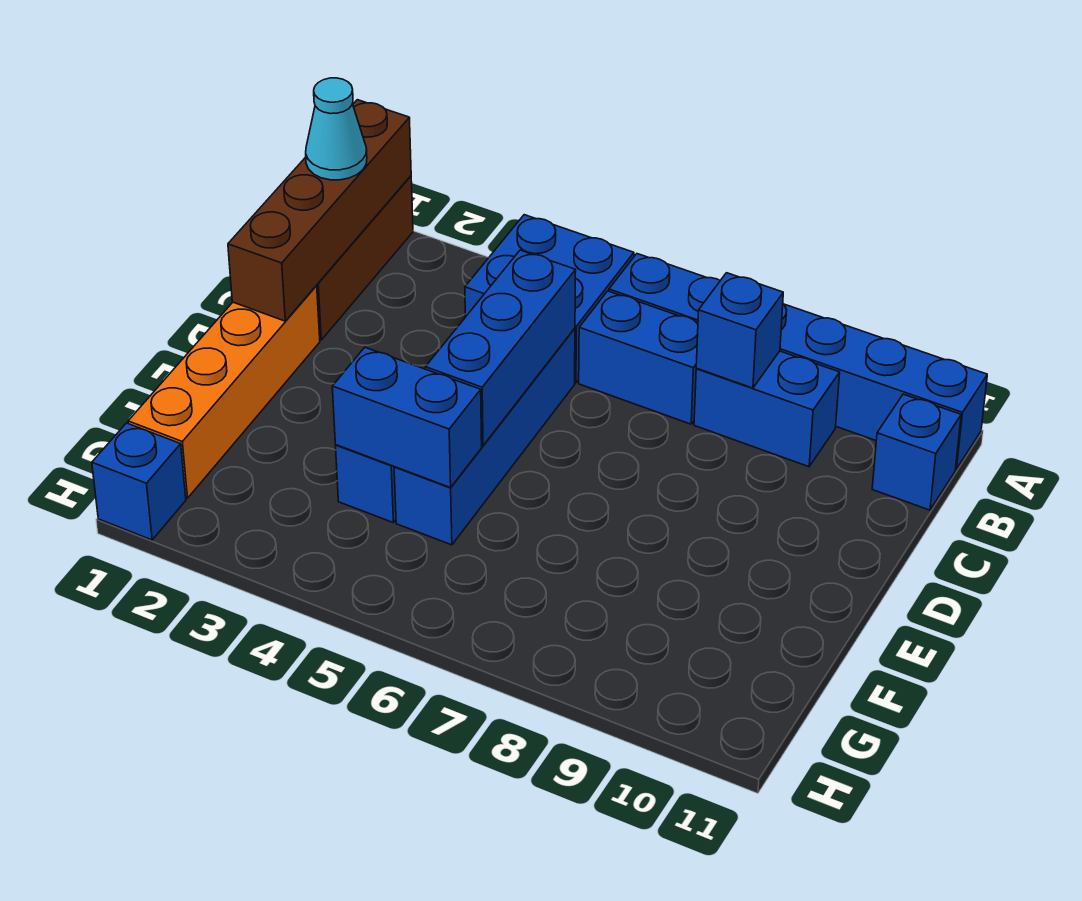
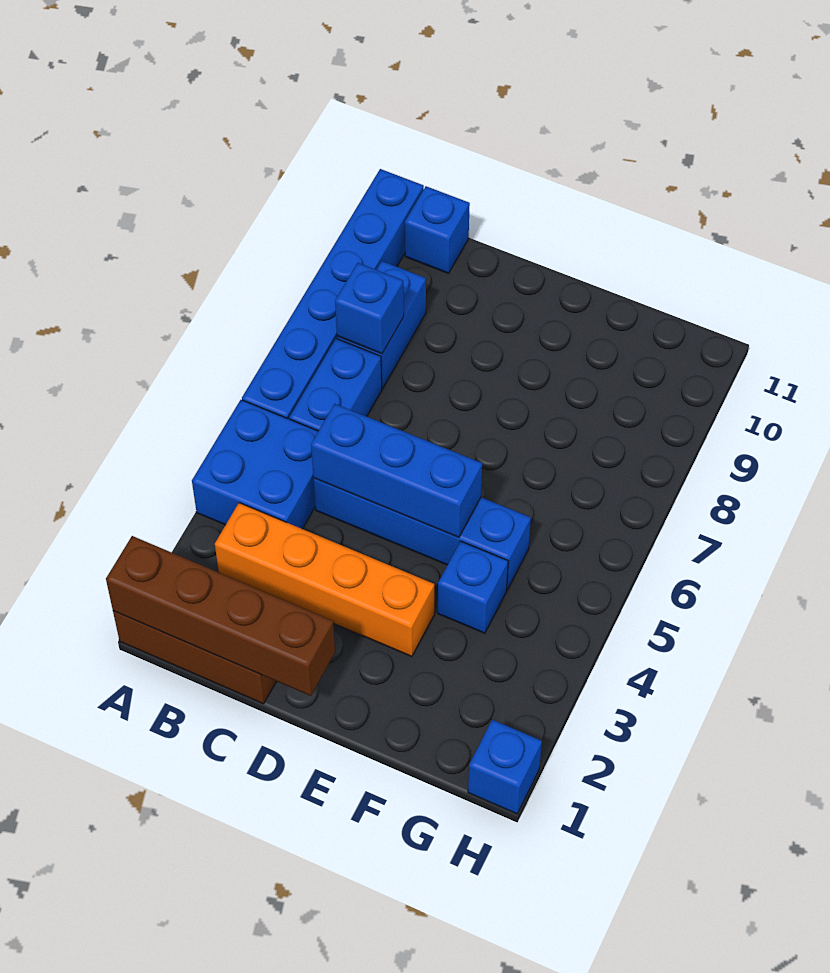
cyan cone B1 level 3 -> none
orange brick D1:G1 level 1 -> orange brick B3:E3 level 1
blue brick F4:F5 level 2 -> none

